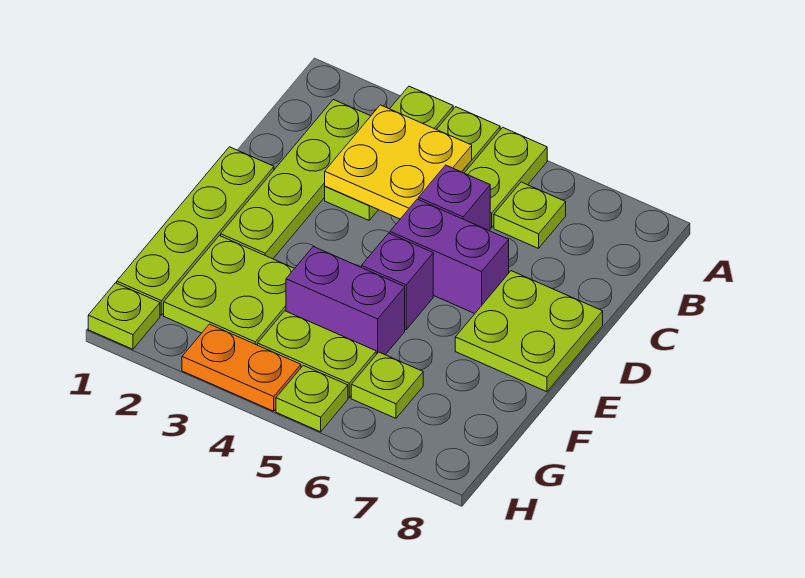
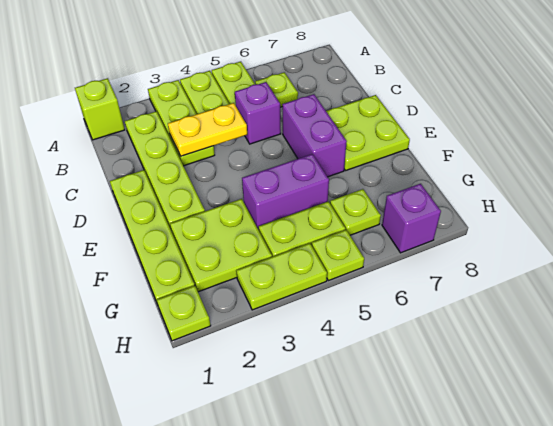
none -> lime brick A1 level 1
yellow plate B3:C4 level 2 -> yellow plate C3:C4 level 2
purple brick D5:D6 level 1 -> purple brick D6:E6 level 1
purple brick E5 level 1 -> purple brick H7 level 1
orange plate H3:H4 level 1 -> lime plate H3:H4 level 1

